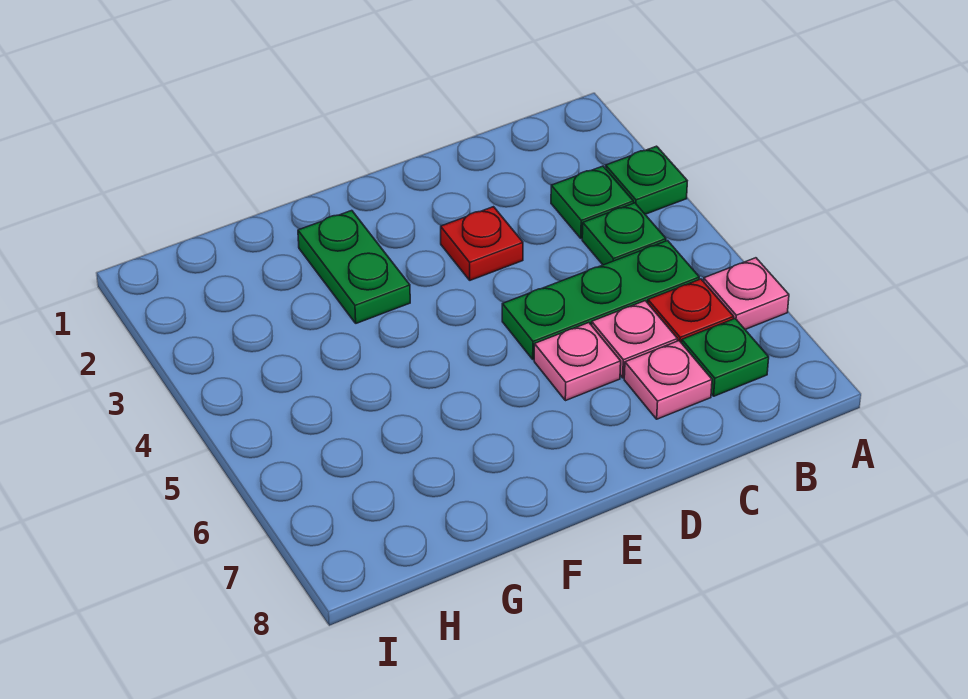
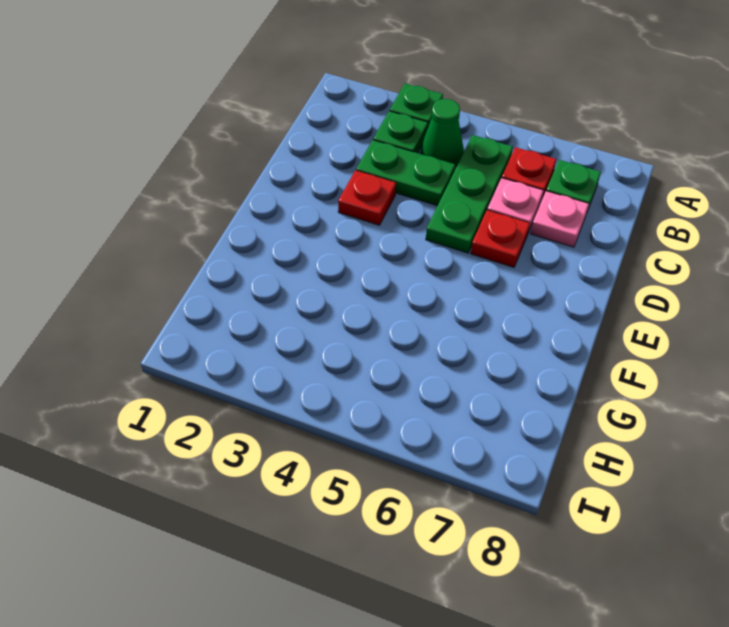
pink plate A6 level 1 -> none
green plate B4 level 1 -> green cone B4 level 1
pink plate D6 level 1 -> red plate D6 level 1
green plate F2:F3 level 1 -> green plate C3:C4 level 1

